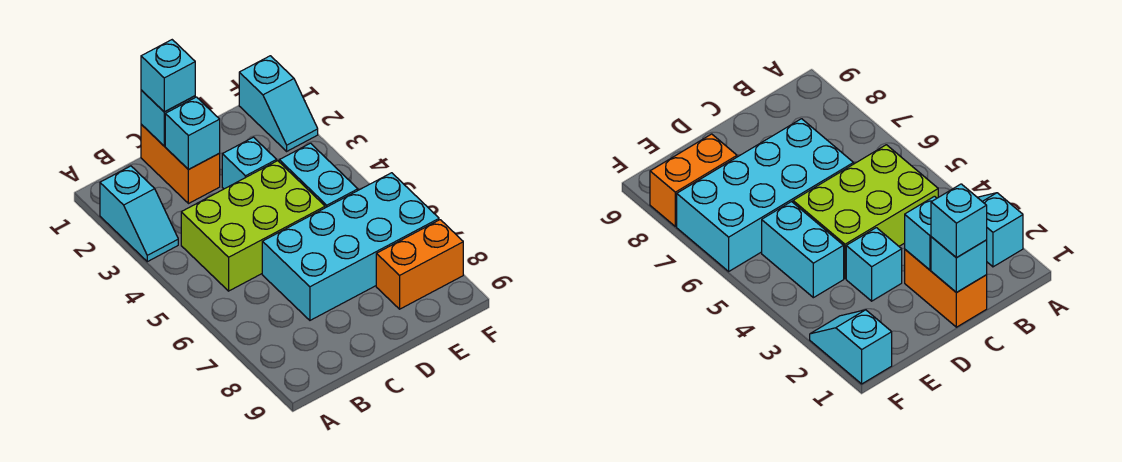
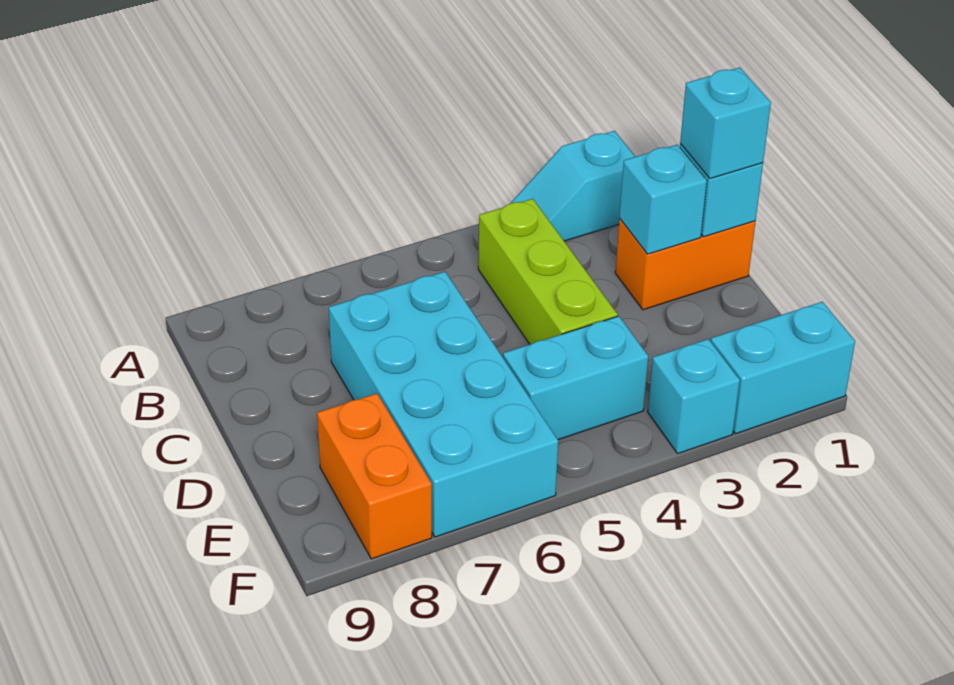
lime brick B4:D5 level 1 -> lime brick B4:D4 level 1
cyan brick D3 level 1 -> cyan brick F3 level 1
cyan slope F1:F2 level 1 top 1 -> cyan brick F1:F2 level 1

